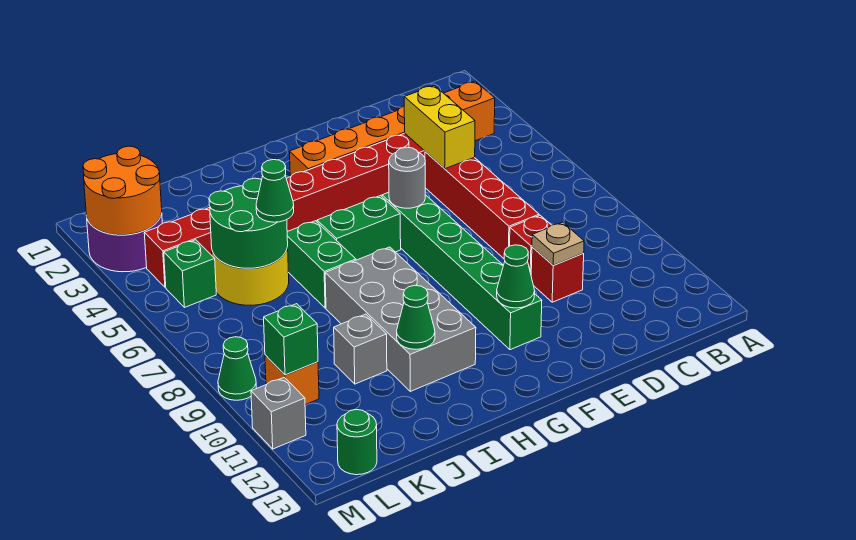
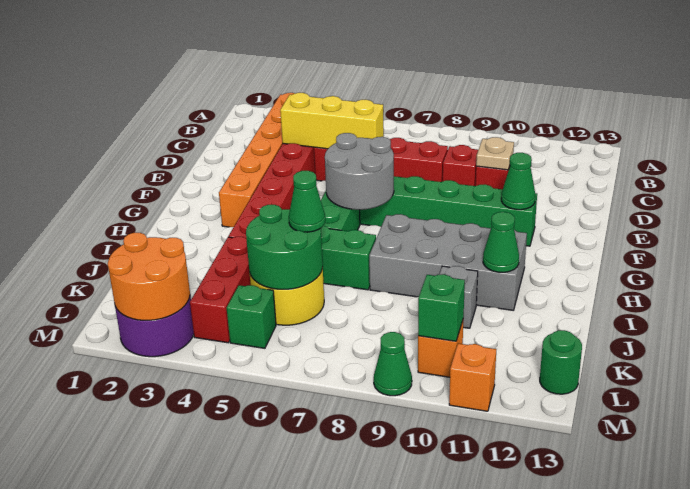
yellow brick D4:D5 level 2 -> yellow brick D4:D6 level 2
grey round brick F6 level 2 -> grey round brick F6:G7 level 2
grey brick M11 level 1 -> orange brick M11 level 1

